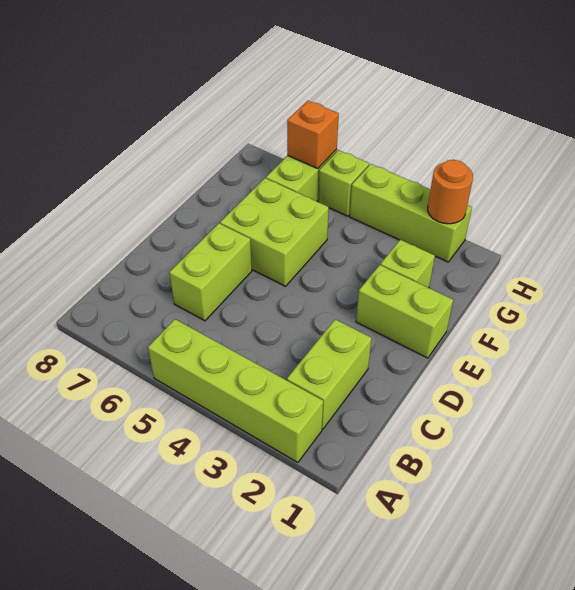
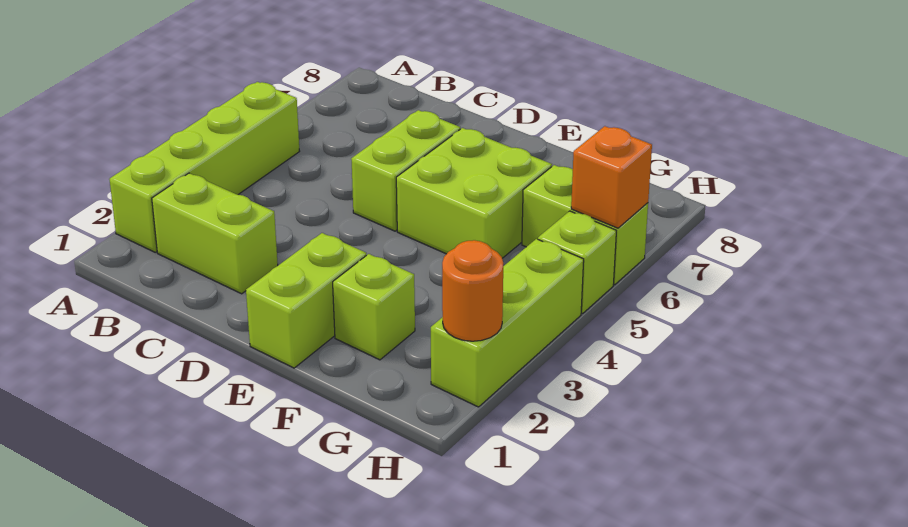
lime brick C6:D6 level 1 -> lime brick D5:D6 level 1

